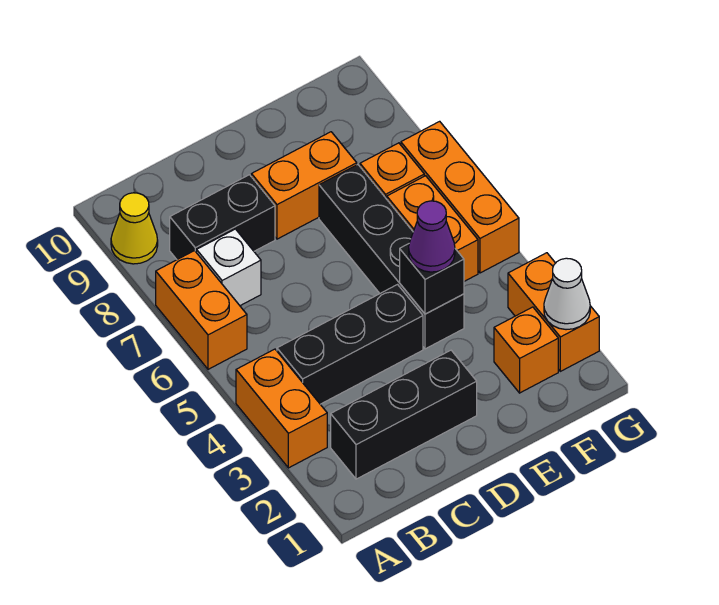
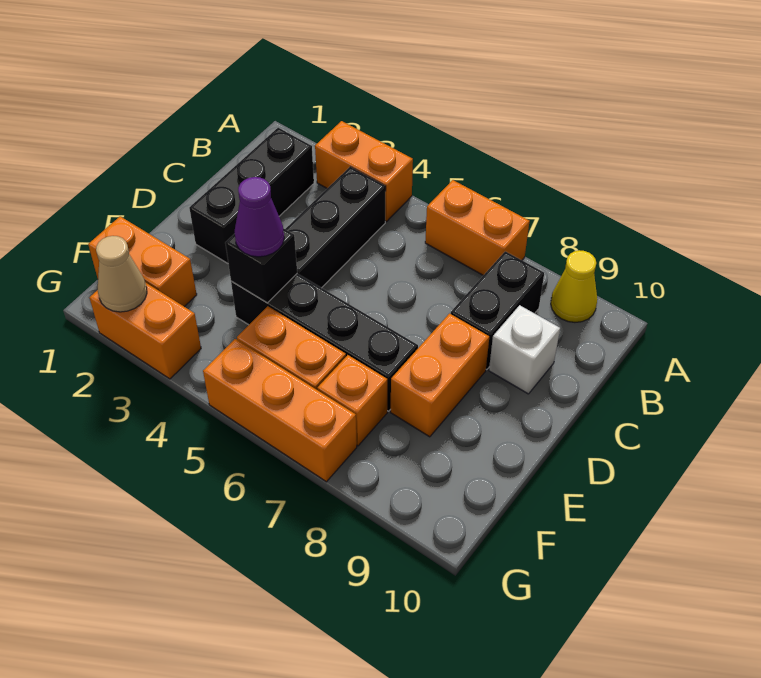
white brick B7 level 1 -> white brick C9 level 1
orange brick F2 level 1 -> orange brick F1:F2 level 1
white cone G2 level 2 -> tan cone G2 level 2

